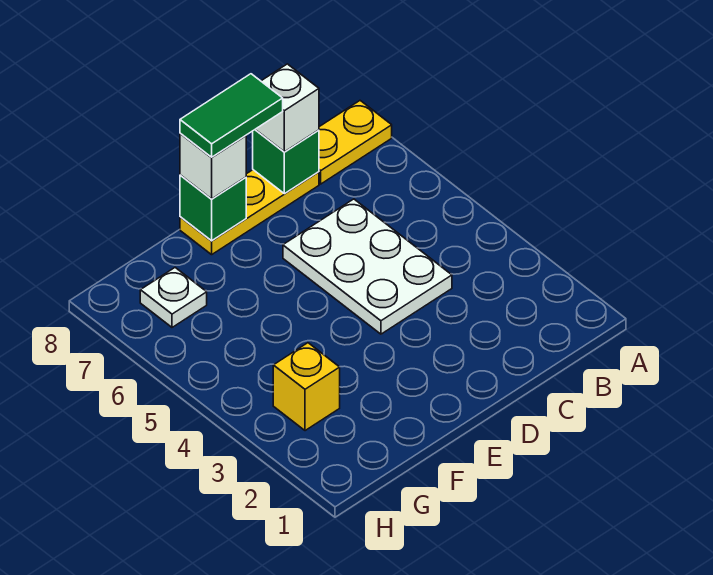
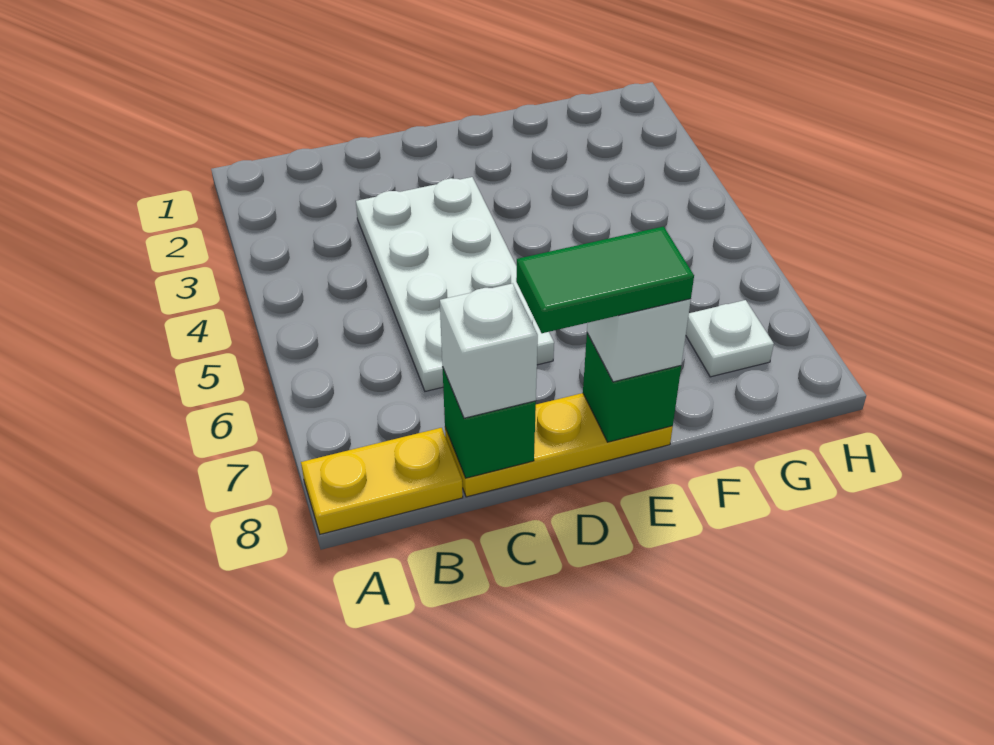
white plate C4:D6 level 1 -> white plate C3:D6 level 1
yellow brick G3 level 1 -> none

